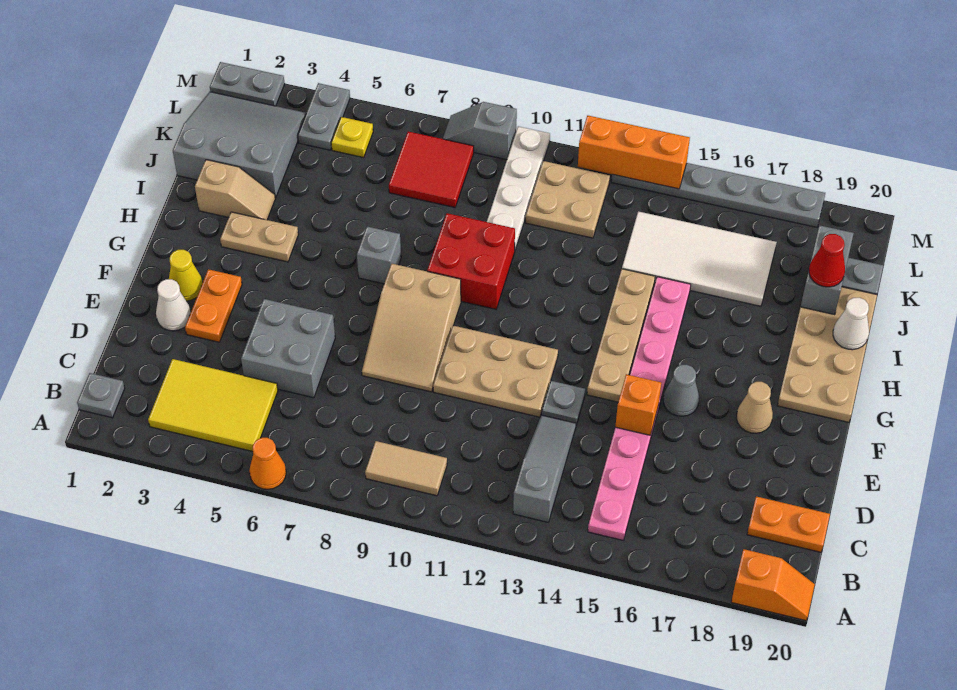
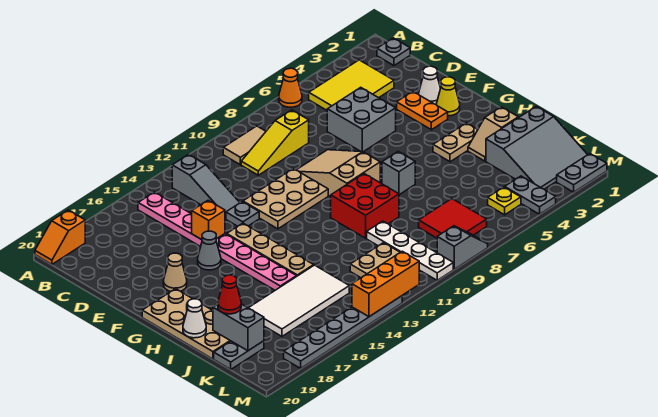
none -> yellow slope C8:C10 level 1 top 8
orange plate C19:C20 level 1 -> none

